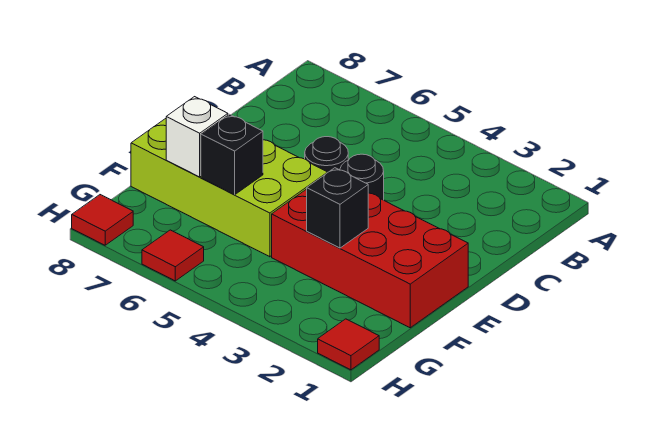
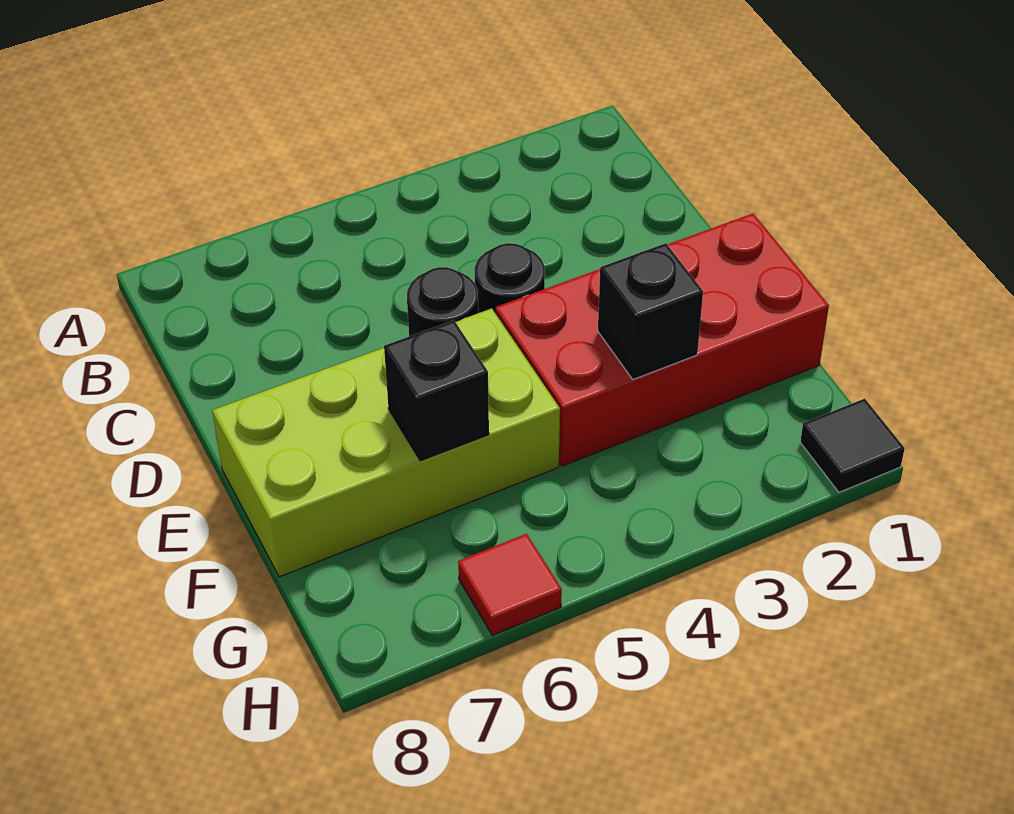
white brick F7 level 2 -> none
red tile H1 level 1 -> black tile H1 level 1
red tile H8 level 1 -> none

